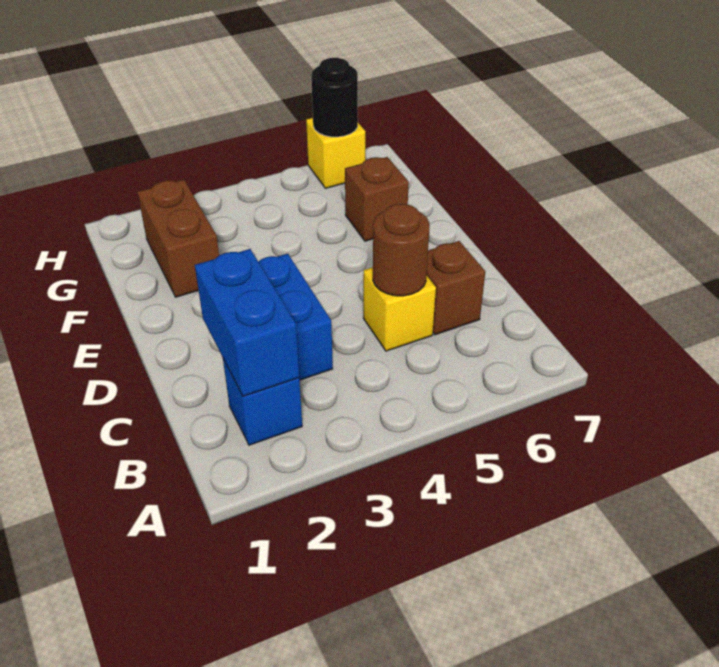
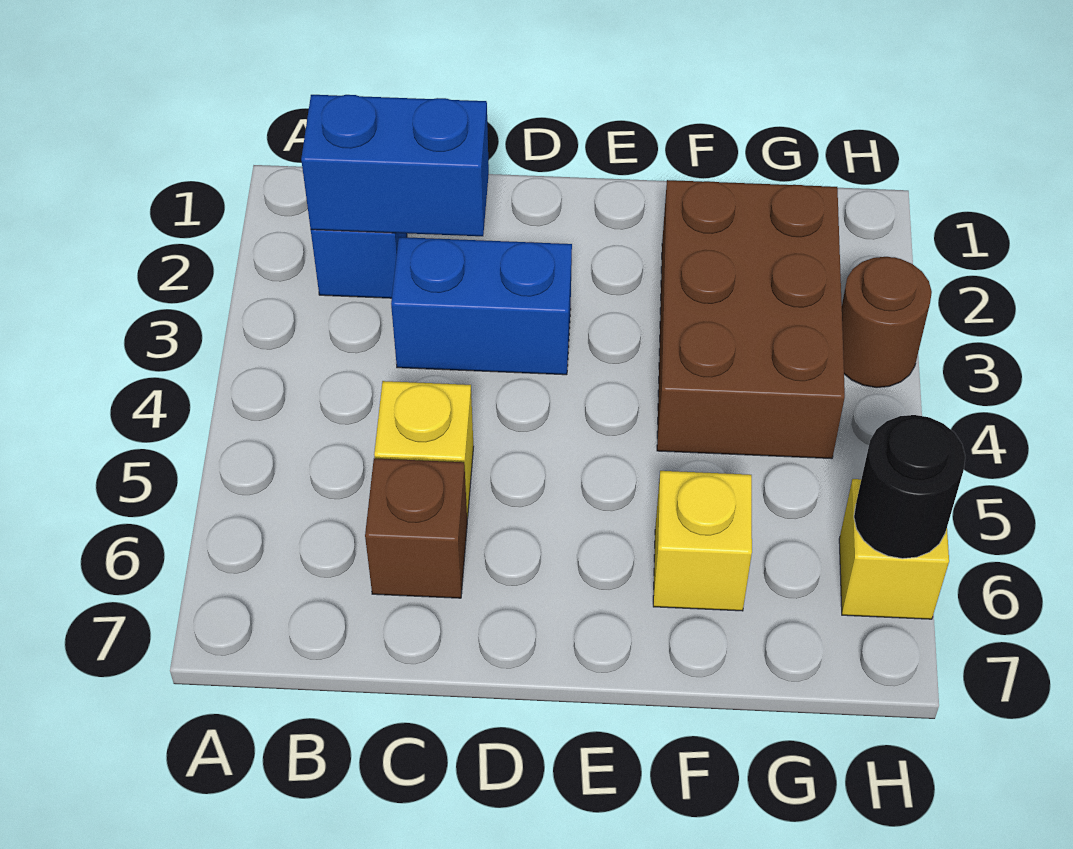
brown round brick C5 level 2 -> brown round brick H3 level 1
brown brick F2:G2 level 1 -> brown brick F2:G4 level 1
brown brick F6 level 1 -> yellow brick F6 level 1

